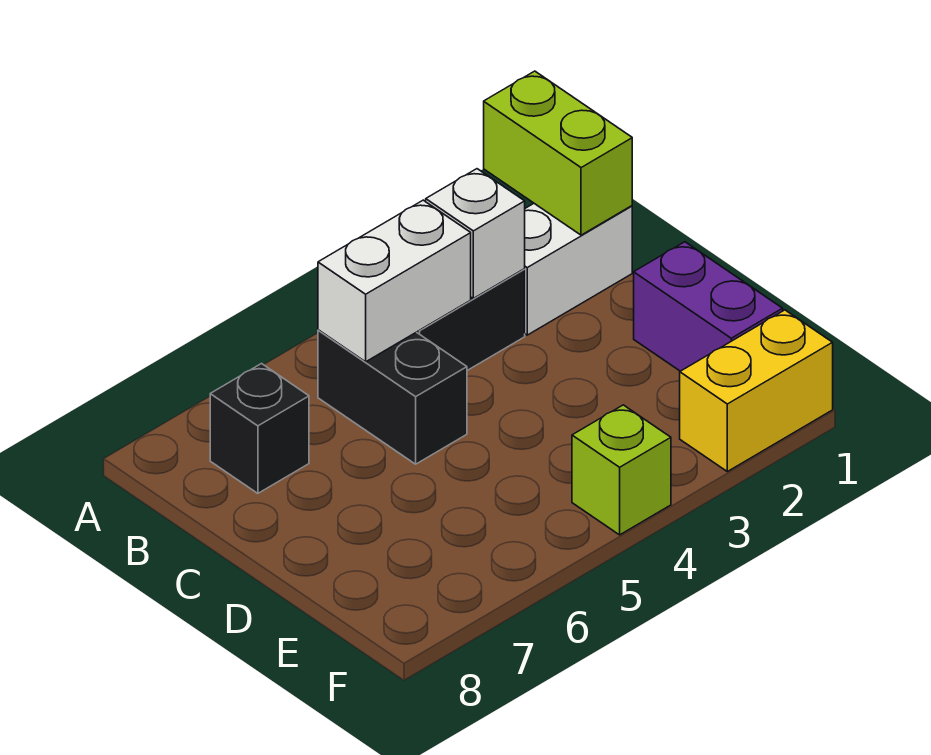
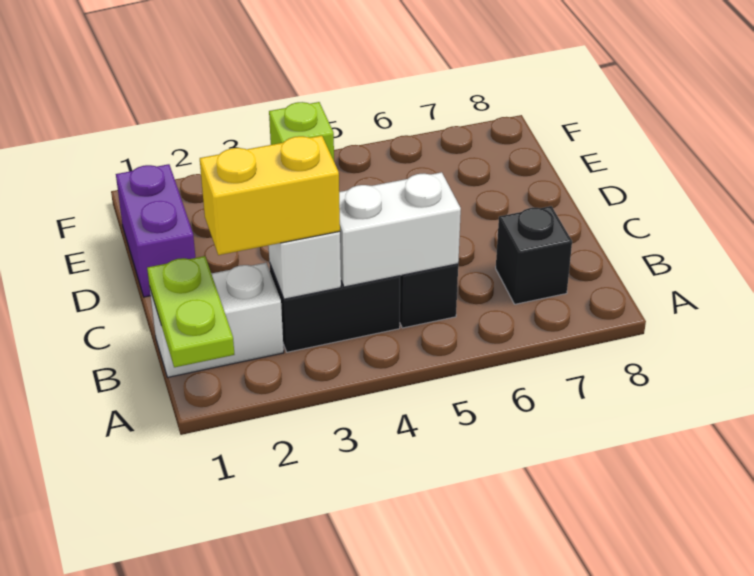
lime brick A1:B1 level 2 -> lime plate A1:B1 level 2
yellow brick F1:F2 level 1 -> yellow brick B2:B3 level 3

